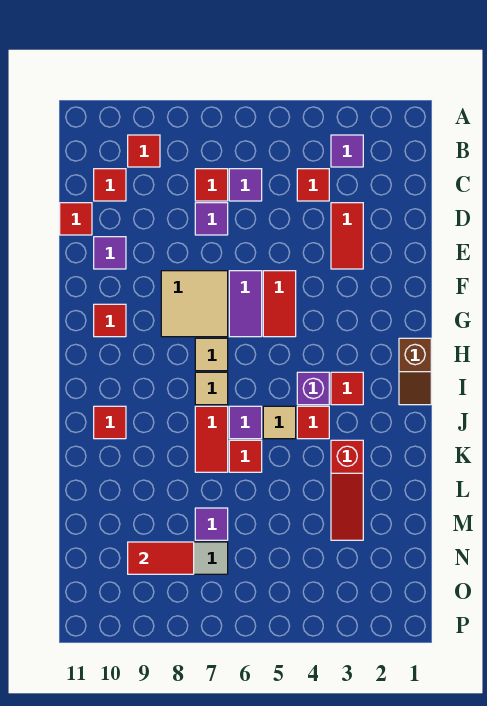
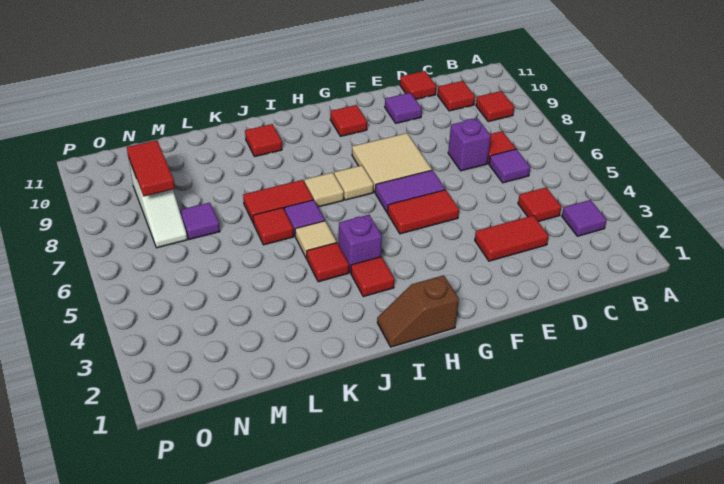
purple tile D7 level 1 -> purple brick D7 level 1
red slope K3:M3 level 1 top K -> none

